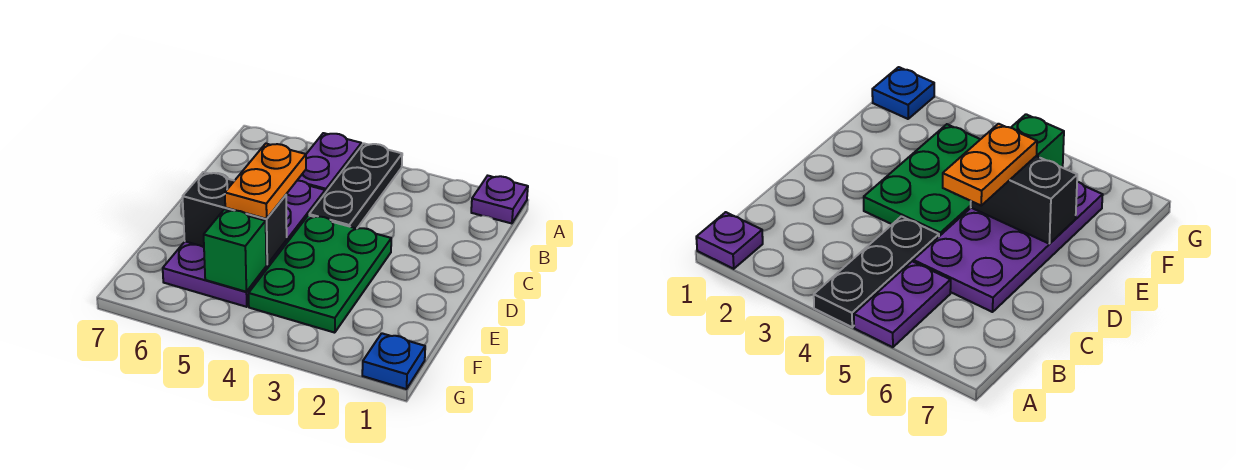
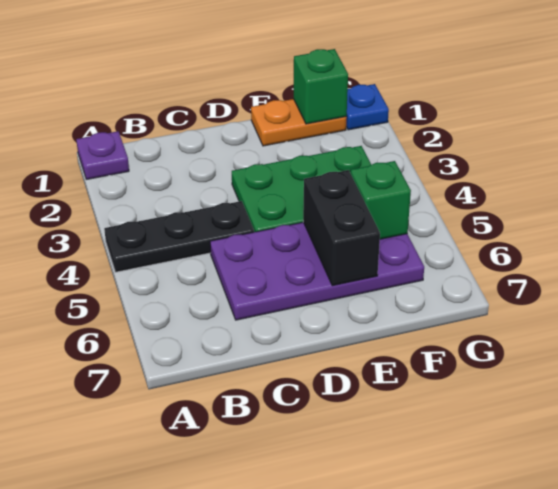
purple plate A5:B5 level 1 -> none
orange plate D5:E5 level 3 -> orange plate E1:F1 level 1
none -> green brick F1 level 2

